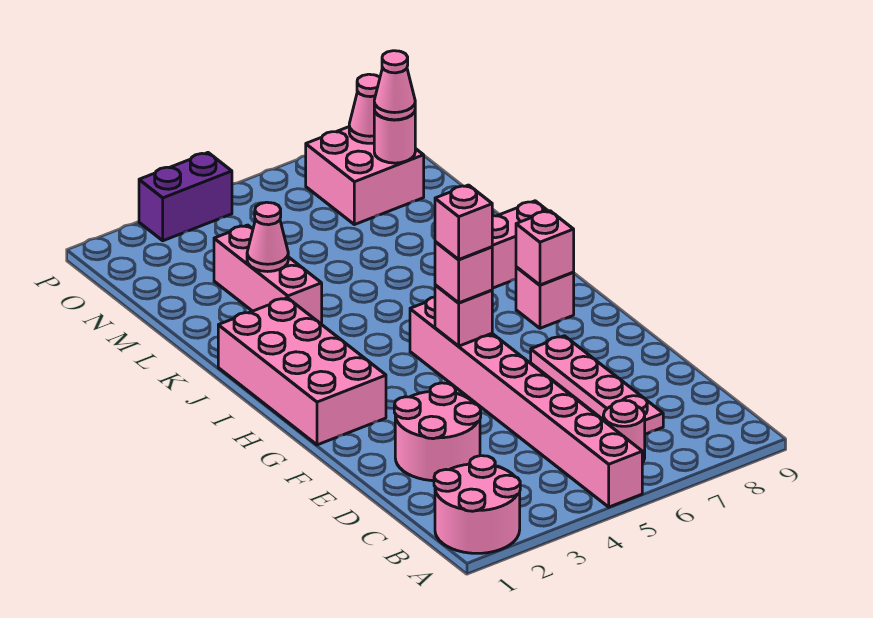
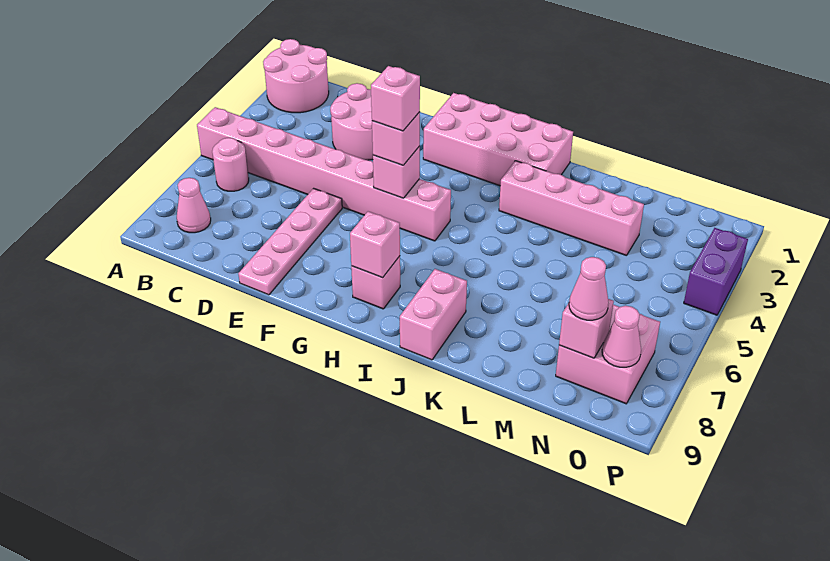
pink plate C7:F7 level 1 -> pink plate E6:E9 level 1
pink brick K3:M3 level 1 -> pink brick J3:M3 level 1
pink cone L3 level 2 -> pink cone B8 level 1
pink round brick N8 level 2 -> pink brick N8 level 2

